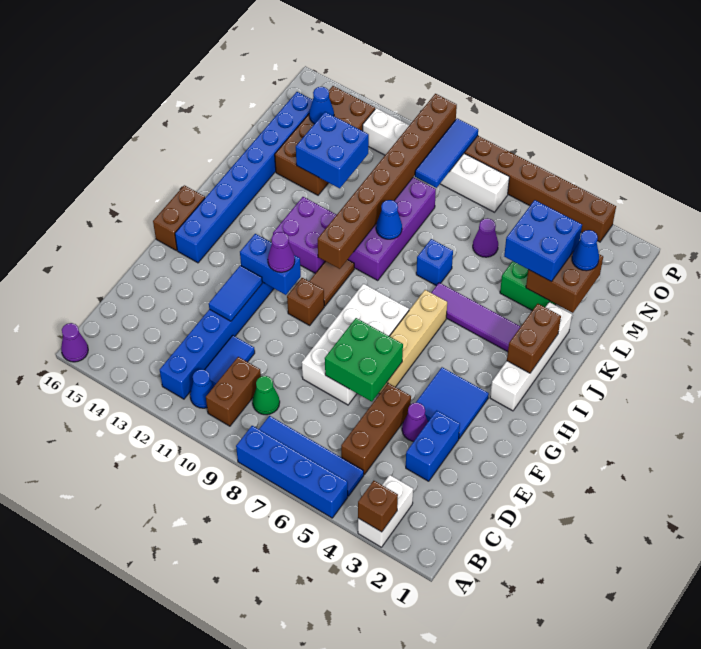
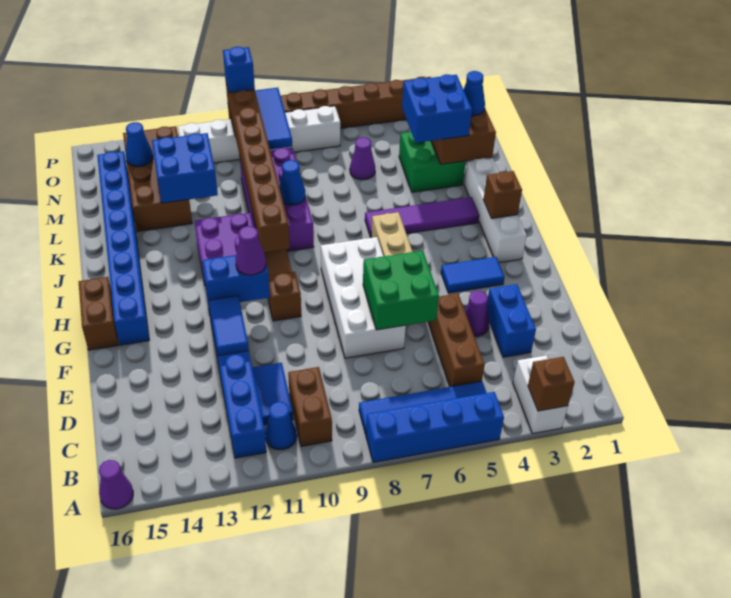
green cone C9 level 1 -> none
blue tile F3:G4 level 1 -> blue tile G3:G4 level 1
brown brick I2:J2 level 2 -> brown brick I2 level 2
blue brick K7 level 1 -> blue brick P10 level 3

